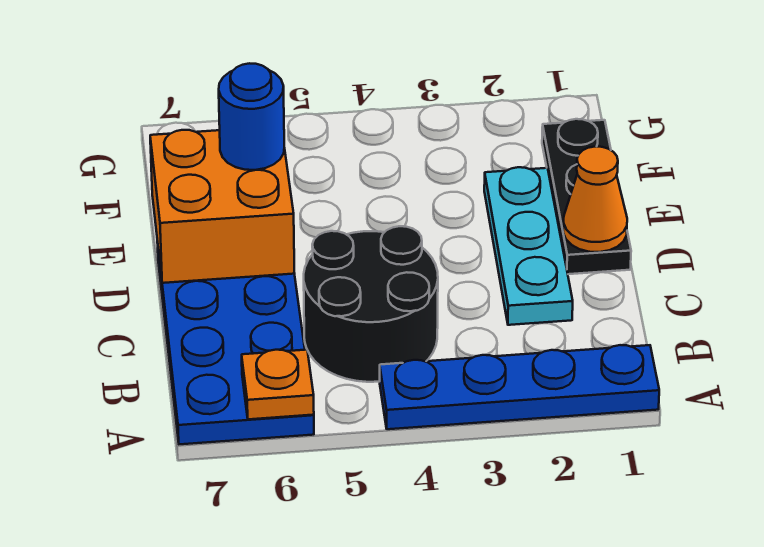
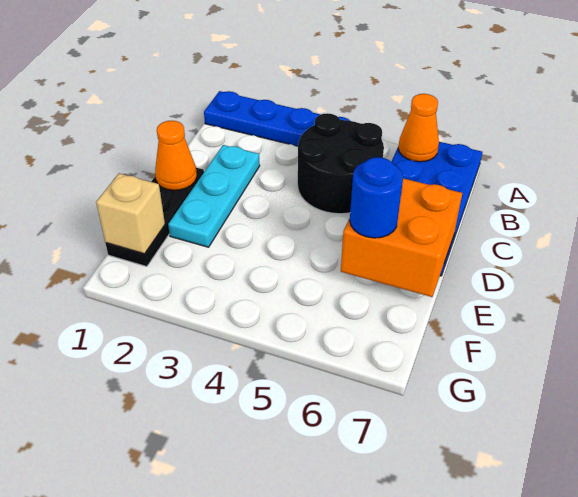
orange plate A6 level 2 -> orange cone A6 level 2
none -> tan brick F1 level 2

